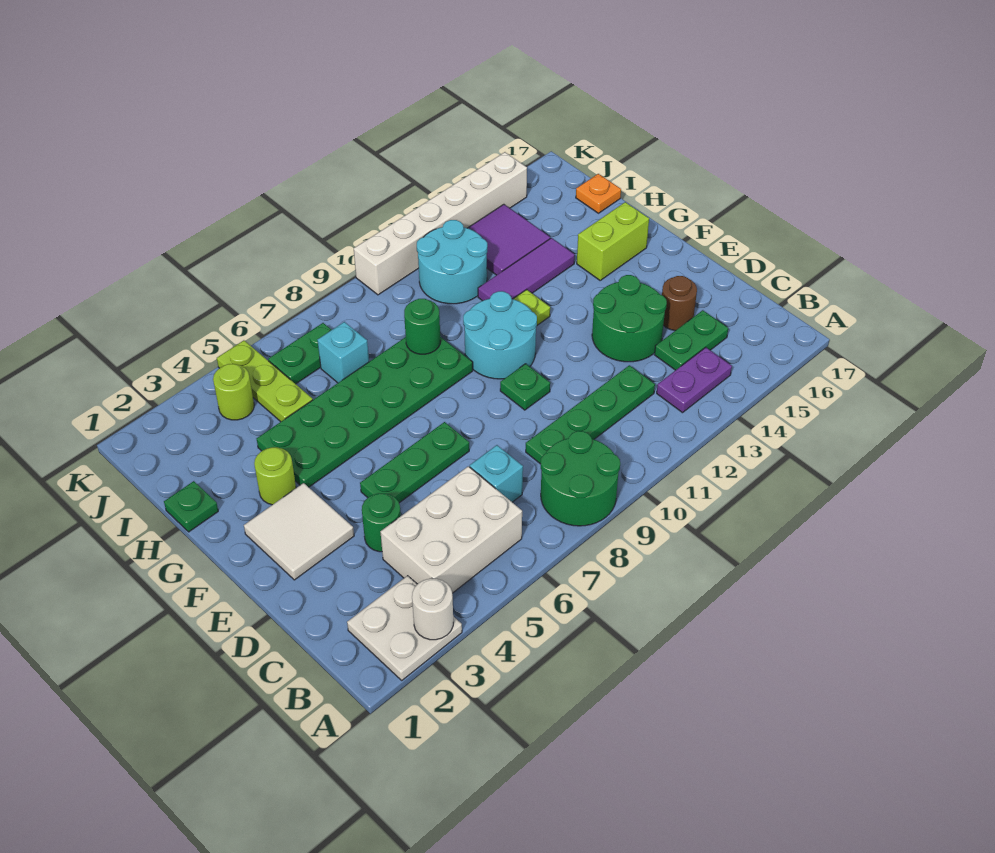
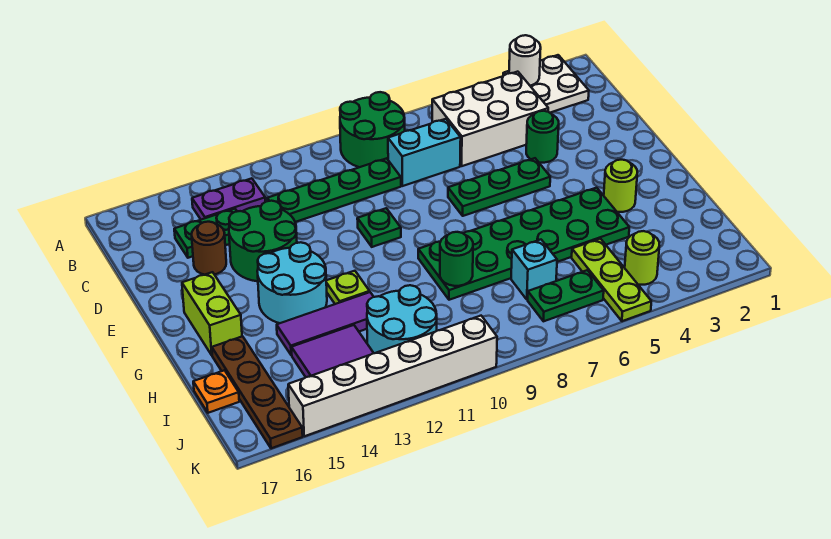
cyan brick C7 level 1 -> cyan brick C7:C8 level 1
white tile E2:F3 level 1 -> none
cyan round brick F10:G11 level 1 -> cyan round brick F13:G14 level 1
lime brick G15:G16 level 1 -> lime brick F16:G16 level 1
green plate H1 level 1 -> none
none -> brown plate H16:K16 level 1

